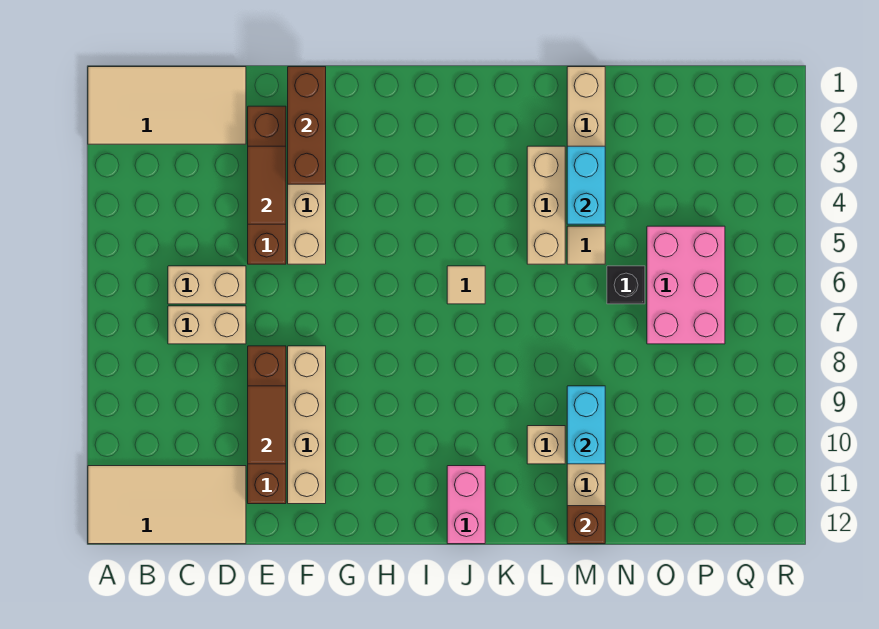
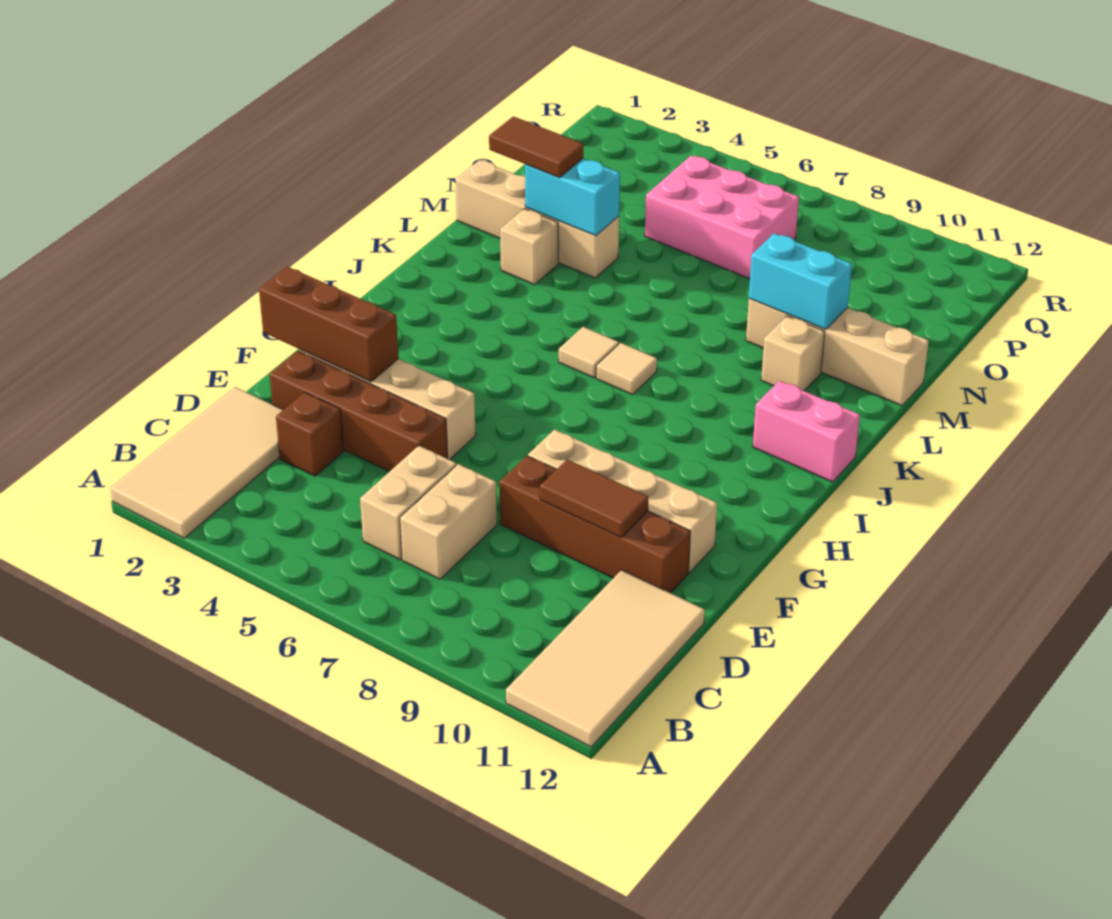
brown tile E3:E4 level 2 -> brown tile M2:M3 level 3
tan brick L3:L5 level 1 -> tan brick L3 level 1
tan tile M5 level 1 -> tan tile J7 level 1
brown brick M12 level 2 -> brown brick D3 level 1
black brick N6 level 1 -> none

